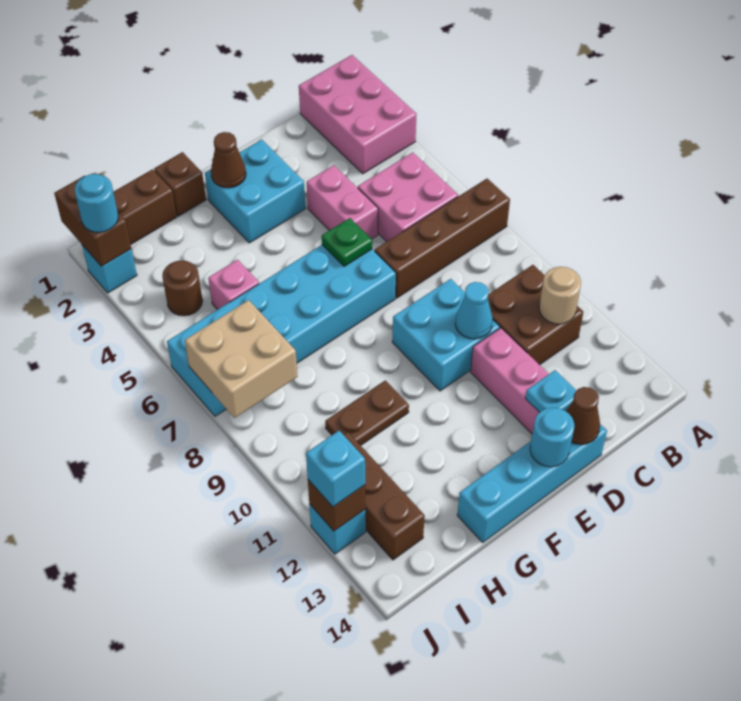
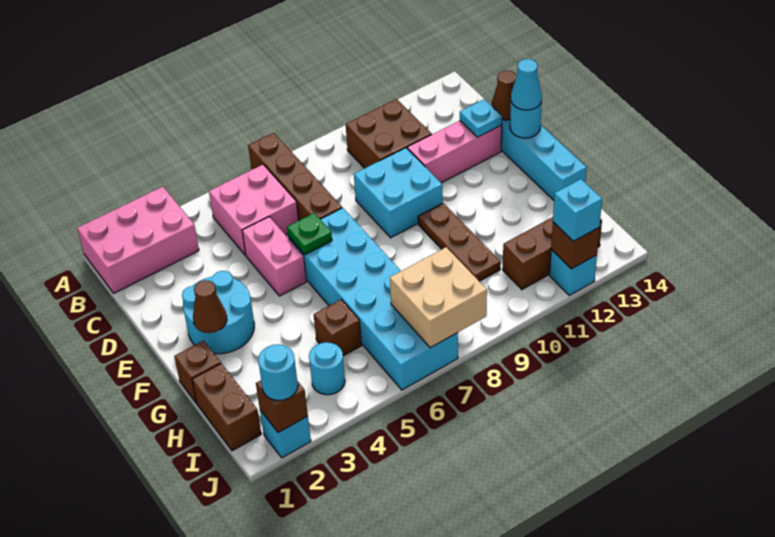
tan round brick B11 level 2 -> none
pink brick D4:D5 level 1 -> pink brick D5:E5 level 1
cyan cone D10 level 2 -> cyan cone E14 level 3
cyan brick E2:F3 level 1 -> cyan round brick E2:F3 level 1
brown plate G10:H10 level 1 -> brown plate F10:H10 level 1
pink brick H5 level 1 -> brown brick H5 level 1
brown round brick I4 level 1 -> cyan round brick I4 level 1
brown brick J1:J2 level 2 -> brown brick J2 level 2

